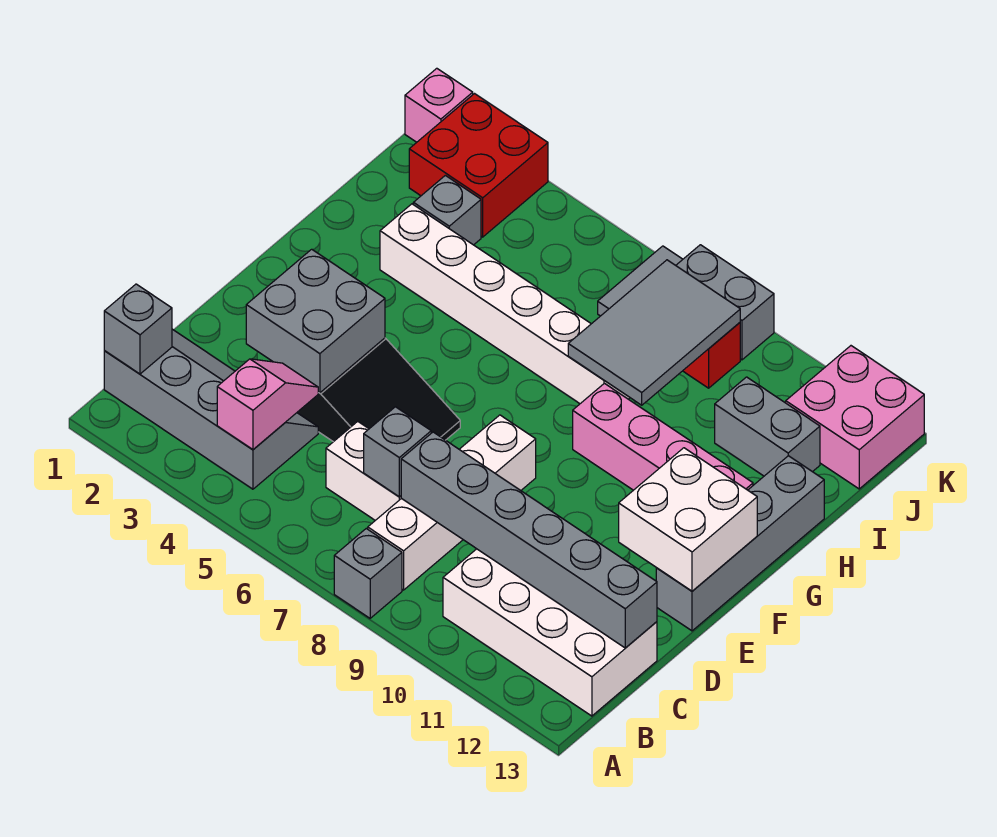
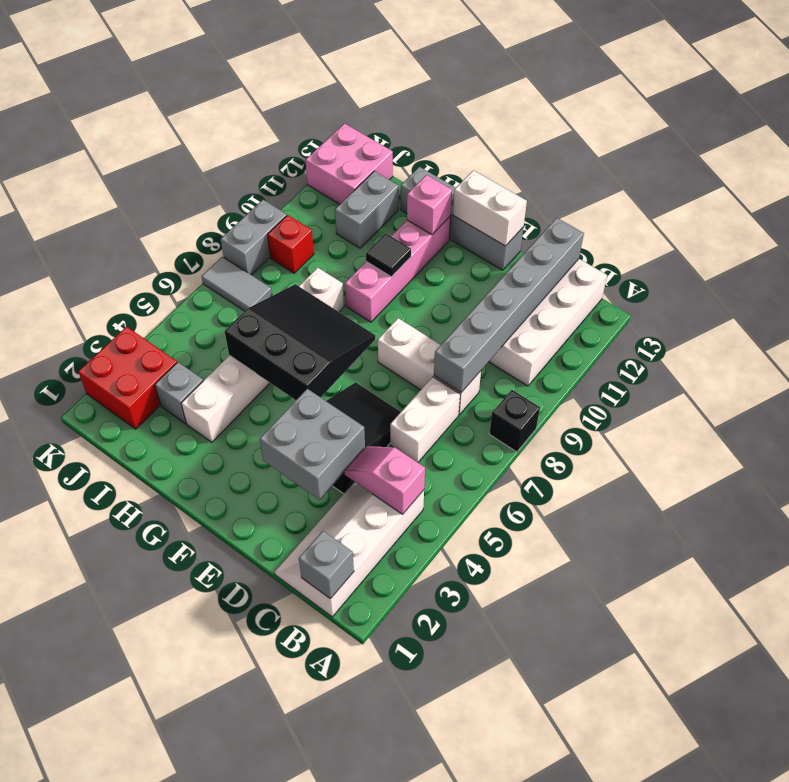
grey brick A8 level 1 -> black brick A8 level 1
grey slope B1:C4 level 1 top B -> white slope B1:C4 level 1 top B
white brick B8:E8 level 1 -> white brick C8:E8 level 1
grey brick C7 level 2 -> none
white brick E12:F13 level 2 -> white brick E13:F13 level 2
none -> black slope F5:H7 level 2 top 5
none -> black tile G10 level 2
grey tile H8:J9 level 2 -> none
pink brick K1 level 1 -> pink brick G12 level 2

